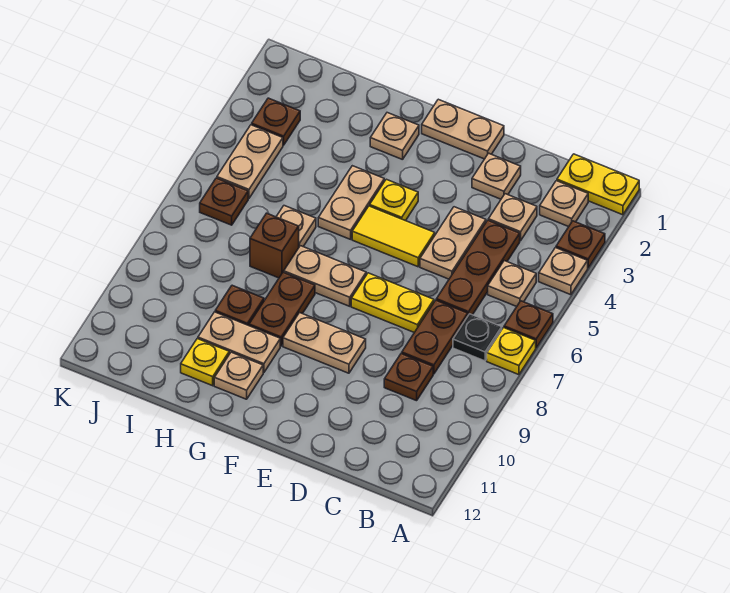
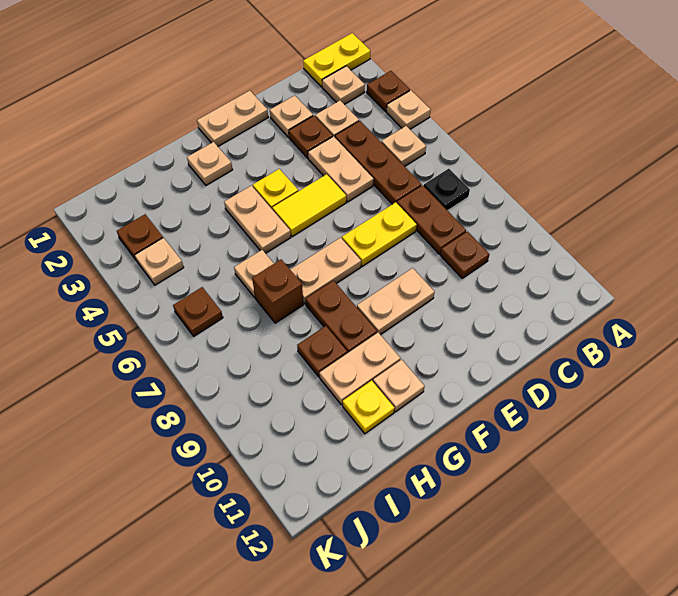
brown plate A6 level 1 -> brown plate D3 level 1
yellow plate A7 level 1 -> none
tan plate J4:J5 level 1 -> tan plate J4 level 1

